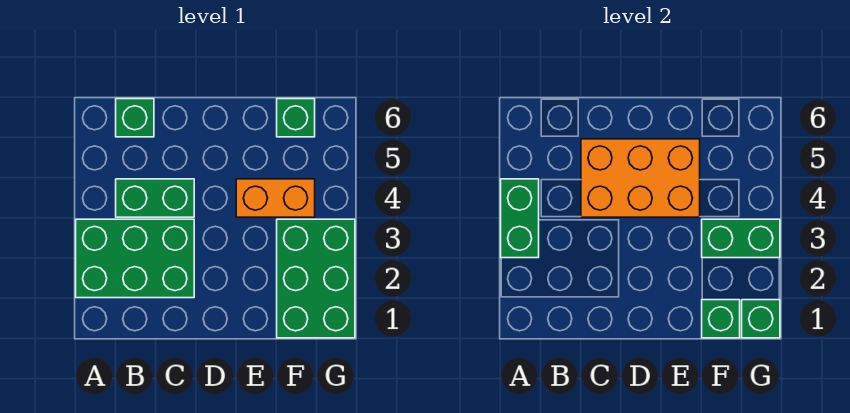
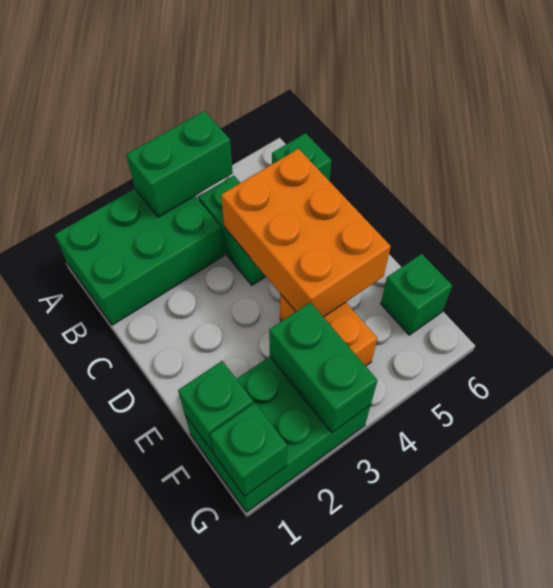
green brick A2:C3 level 1 -> green brick A1:B3 level 1

